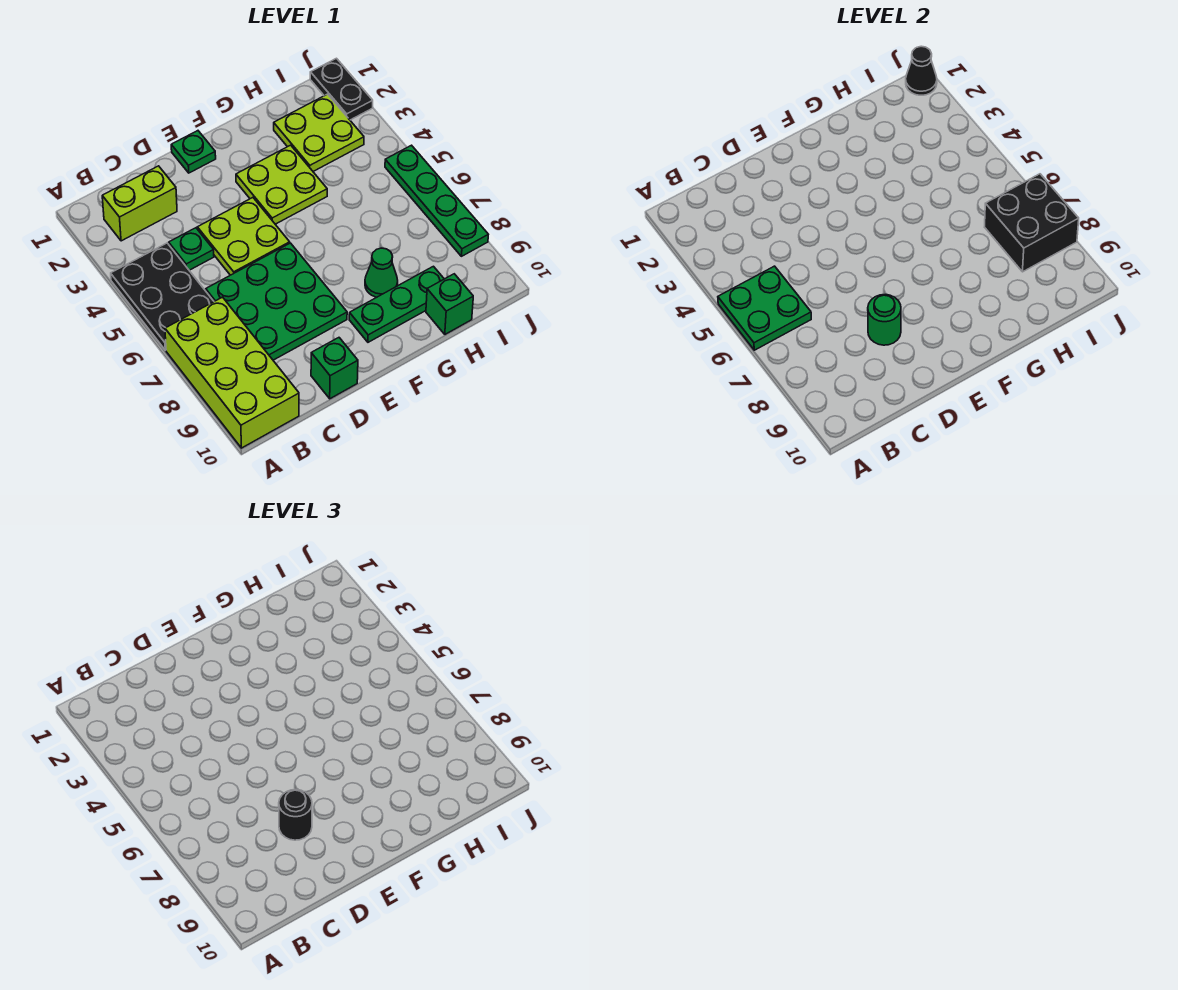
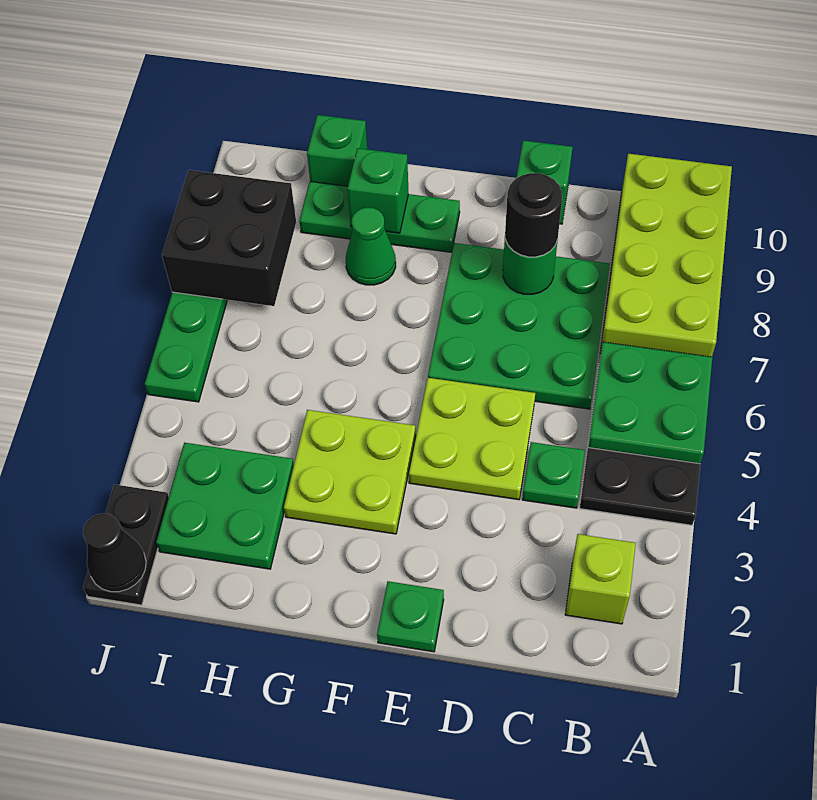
lime brick B2:C2 level 1 -> lime brick B2 level 1
none -> green brick G9 level 2
lime plate H2:I3 level 1 -> green plate H2:I3 level 1

